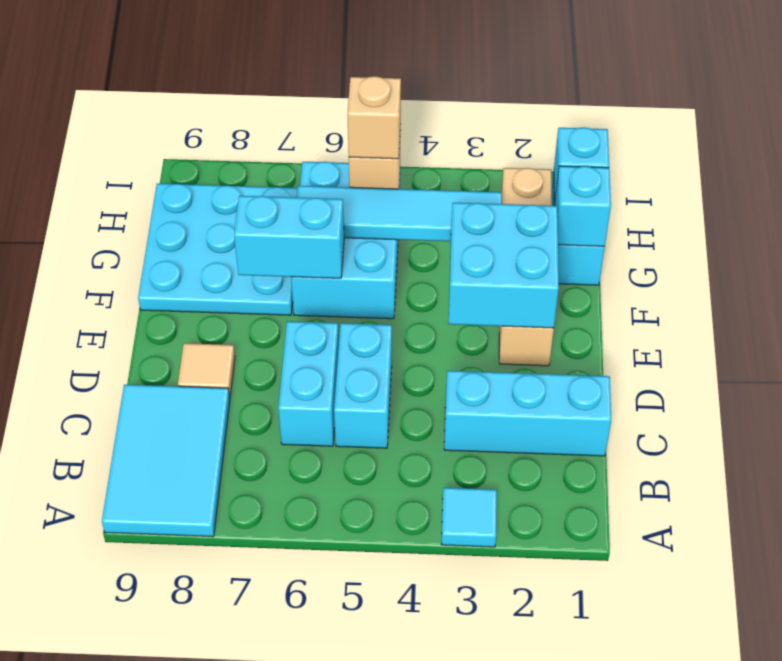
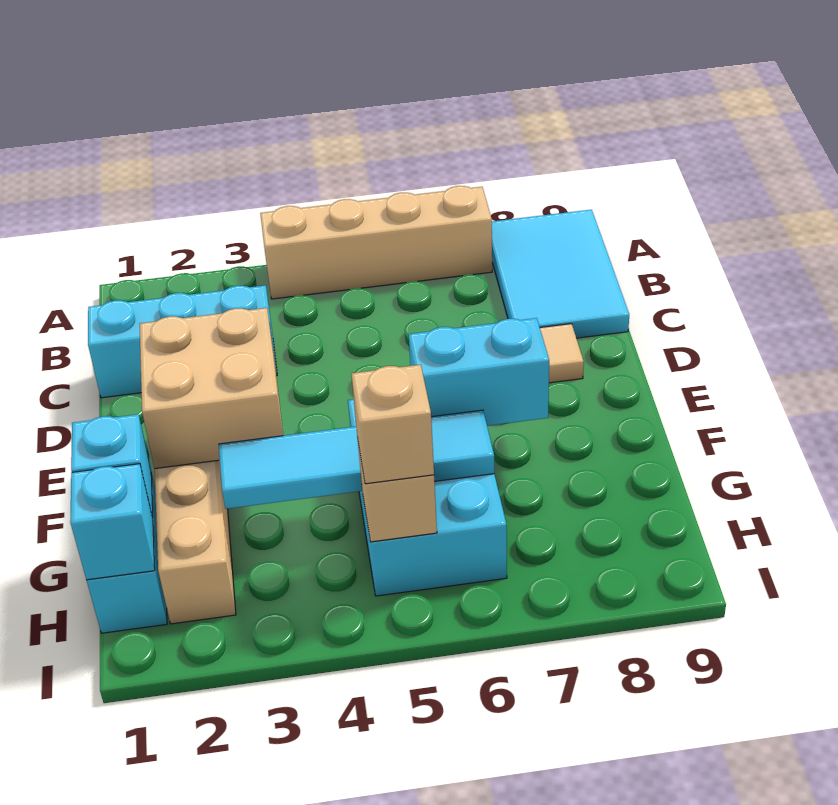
cyan tile A3 level 1 -> none
none -> tan brick A4:A7 level 1
cyan brick C5:D5 level 1 -> none
cyan brick C6:D6 level 1 -> none
cyan brick E2:F3 level 2 -> tan brick E2:F3 level 2
cyan plate F7:H9 level 1 -> none

